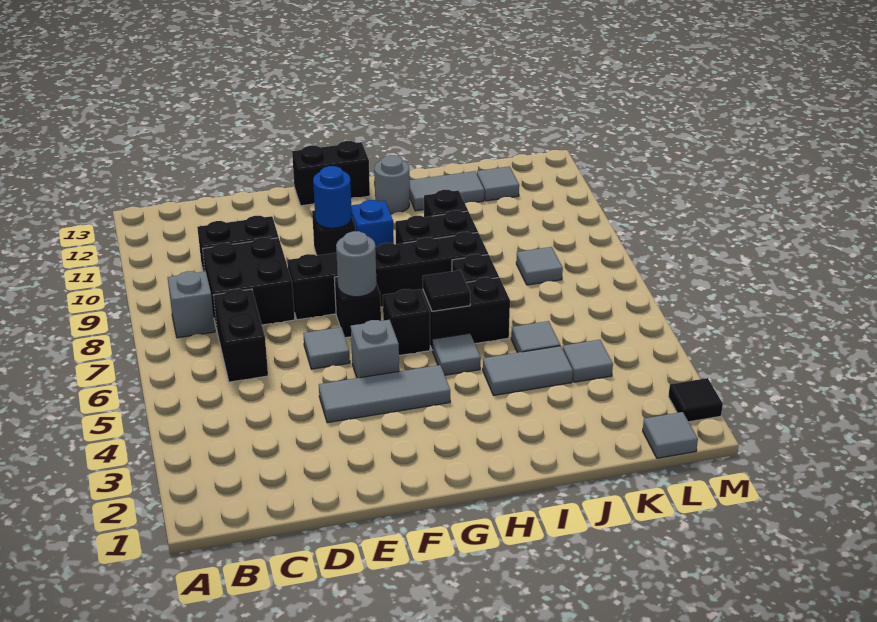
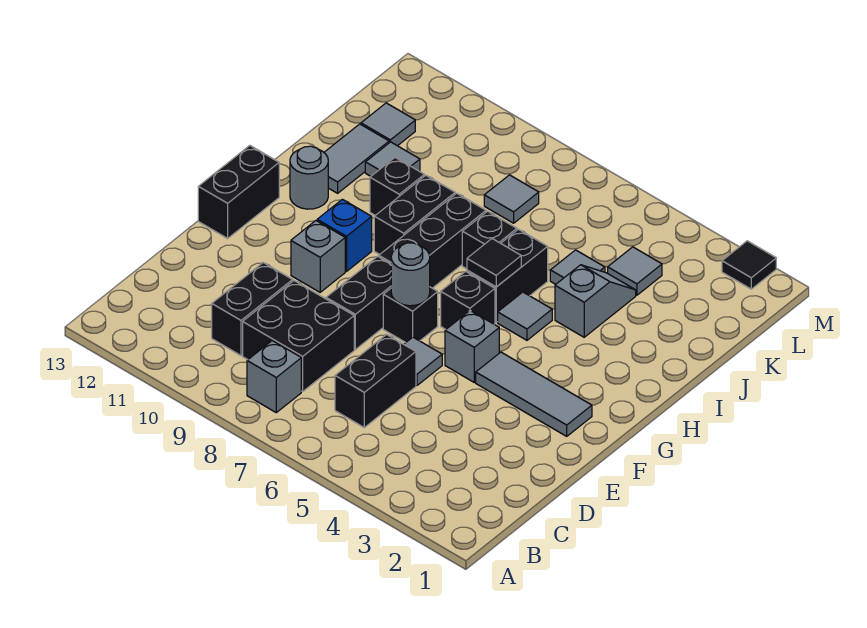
black brick C6:C7 level 1 -> black brick C6:D6 level 1
grey tile E4:G4 level 1 -> grey tile F2:F4 level 1
black brick F10 level 1 -> grey brick F10 level 1
blue round brick F10 level 2 -> none
grey tile I4:J4 level 1 -> grey slope I4:J4 level 1 top I
grey tile L1 level 1 -> grey tile J11 level 1

